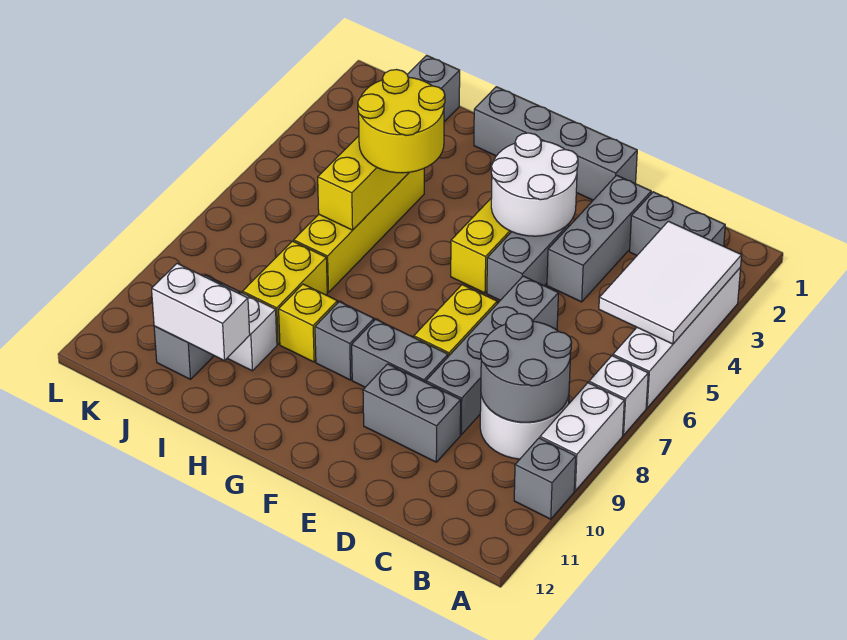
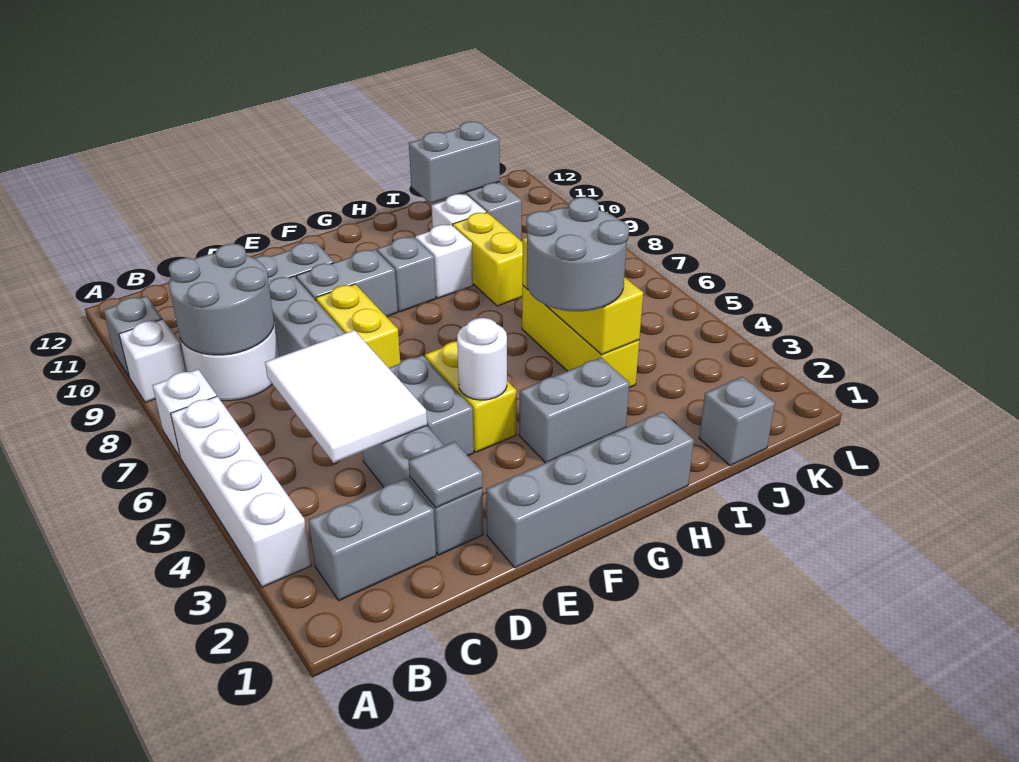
white tile A3:B5 level 2 -> white tile C4:D6 level 2
white brick A8:A9 level 1 -> white brick A9 level 1
none -> grey tile D2 level 2
white round brick E3:F4 level 2 -> white round brick F4 level 2
none -> grey brick G3:H3 level 1
yellow round brick H4:I5 level 3 -> grey round brick H4:I5 level 3
yellow brick H9 level 1 -> white brick H9 level 1
yellow brick I4:I7 level 1 -> yellow brick I4:I6 level 1
white brick I11:J11 level 2 -> grey brick I11:J11 level 2

